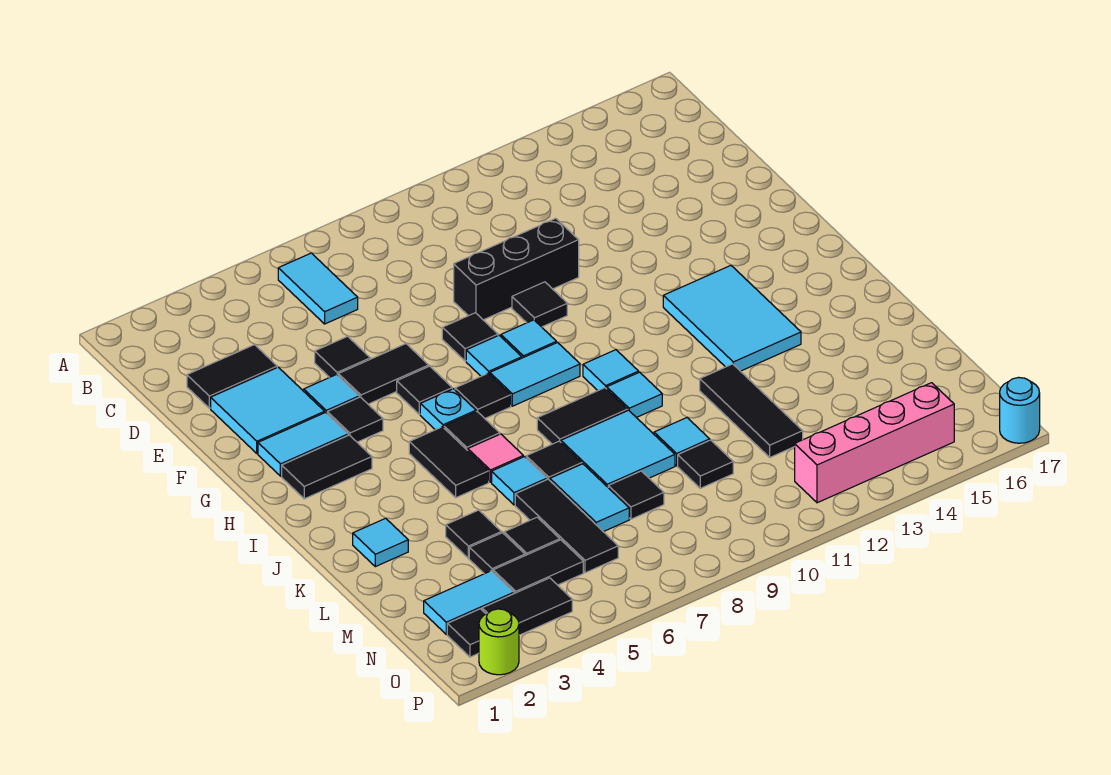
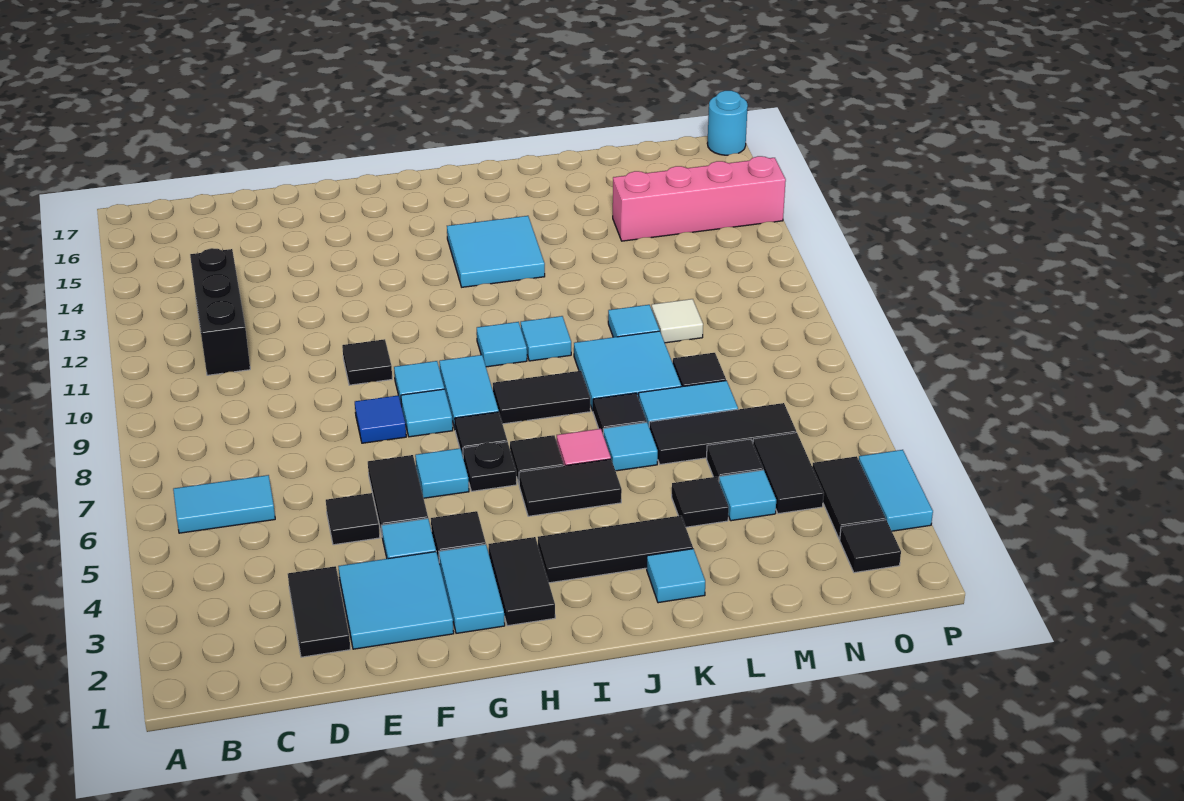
black brick E9:E11 level 1 -> black brick C11:C13 level 1
black tile F8 level 1 -> blue tile F8 level 1
black tile G6 level 1 -> cyan tile G6 level 1
cyan plate H6 level 1 -> black plate H6 level 1
cyan tile H13:J14 level 1 -> cyan tile I13:J14 level 1
black tile J8:J9 level 1 -> black tile I8:J8 level 1
black tile K12:M12 level 1 -> black tile I3:K3 level 1
black tile M4 level 1 -> cyan tile M4 level 1
black tile M10 level 1 -> white tile M10 level 1
cyan tile N2:N3 level 1 -> cyan tile P3:P4 level 1
pink brick O12:O15 level 1 -> pink brick M14:P14 level 1
lime round brick P2 level 1 -> none

